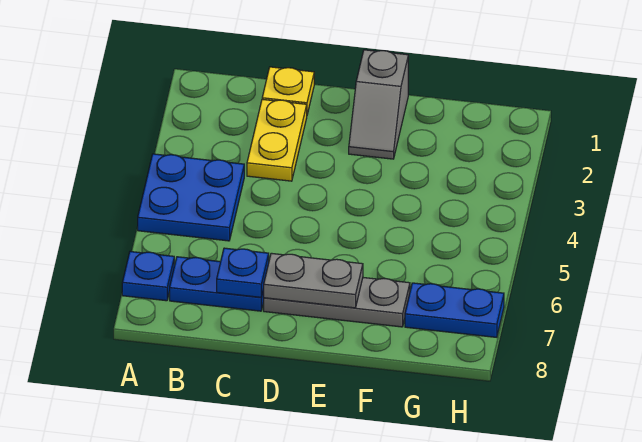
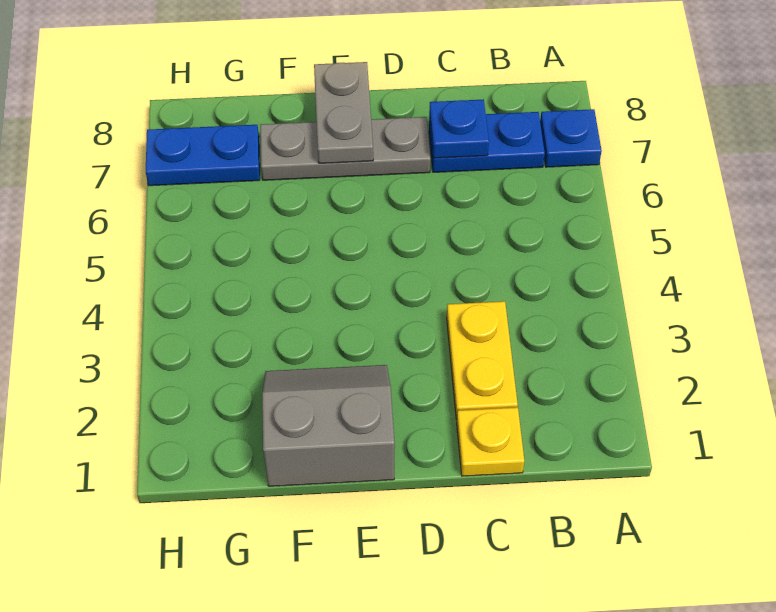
blue plate A4:B5 level 1 -> none
grey plate D7:E7 level 2 -> grey plate E7:E8 level 2
grey slope E1:E2 level 1 top 1 -> grey slope E1:F2 level 1 top 1

